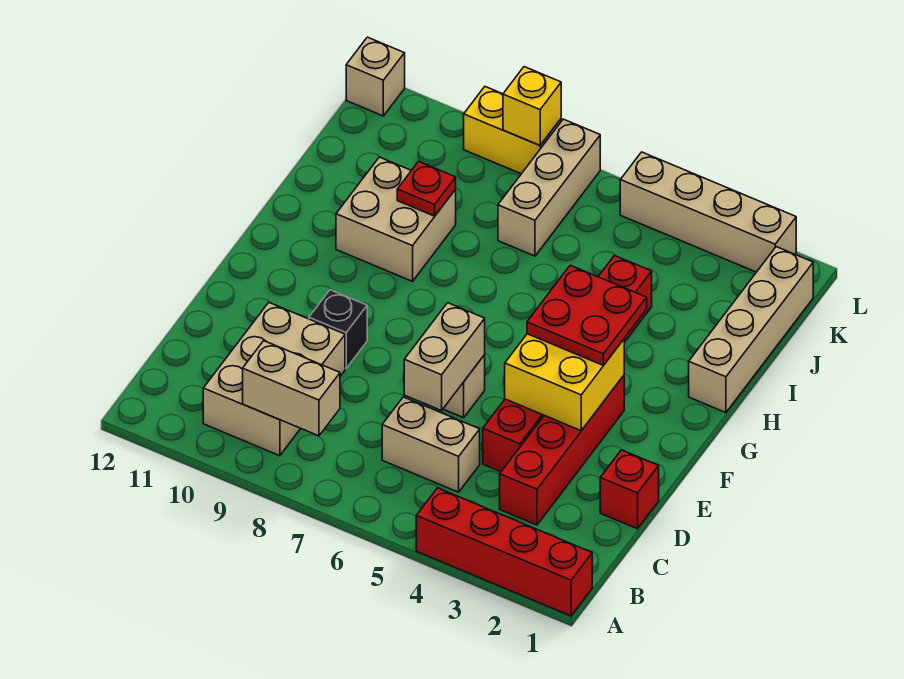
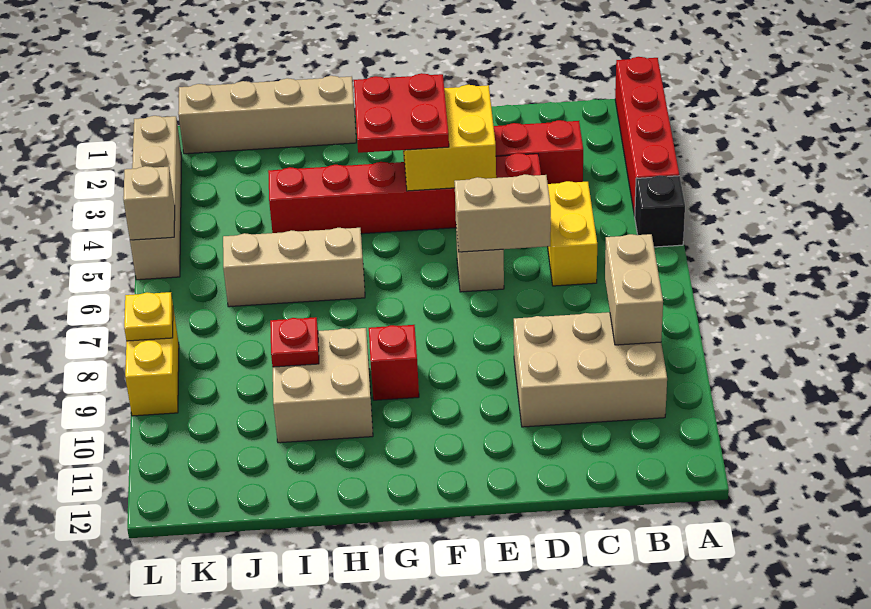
tan brick C5:C6 level 1 -> yellow brick C5:C6 level 1
red brick D1 level 1 -> red brick G9 level 1
black brick E9 level 1 -> black brick A5 level 1
tan brick J7:L7 level 1 -> tan brick H6:J6 level 1
yellow brick L8 level 2 -> yellow plate L8 level 2
tan brick L12 level 1 -> tan brick L5 level 2

